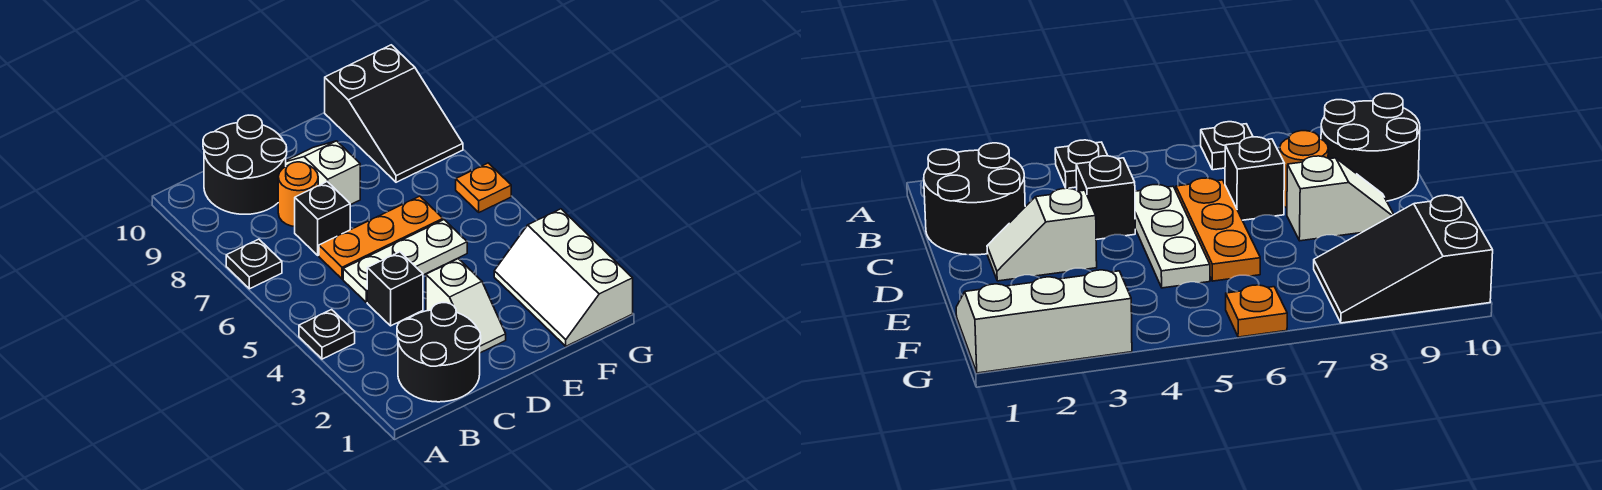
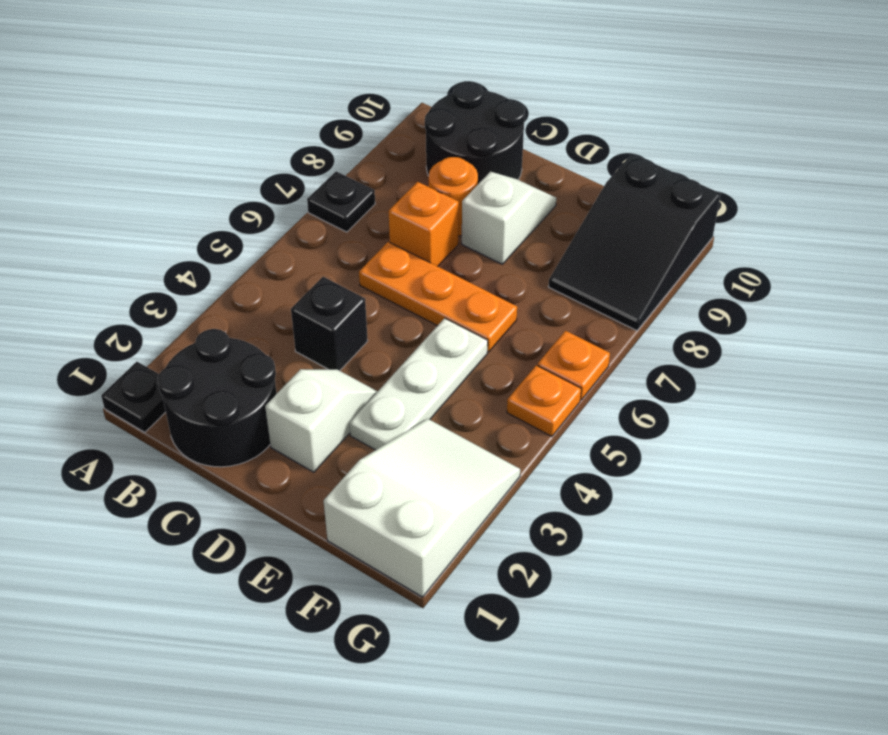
black plate A4 level 1 -> black plate A1 level 1
white plate C5:E5 level 1 -> white plate E3:E5 level 1
black brick C7 level 1 -> orange brick C7 level 1
white slope D2:D3 level 1 top 3 -> white slope D2:D3 level 1 top 2
white slope F1:G3 level 1 top G -> white slope F1:G3 level 1 top 1
none -> orange plate G5 level 1

